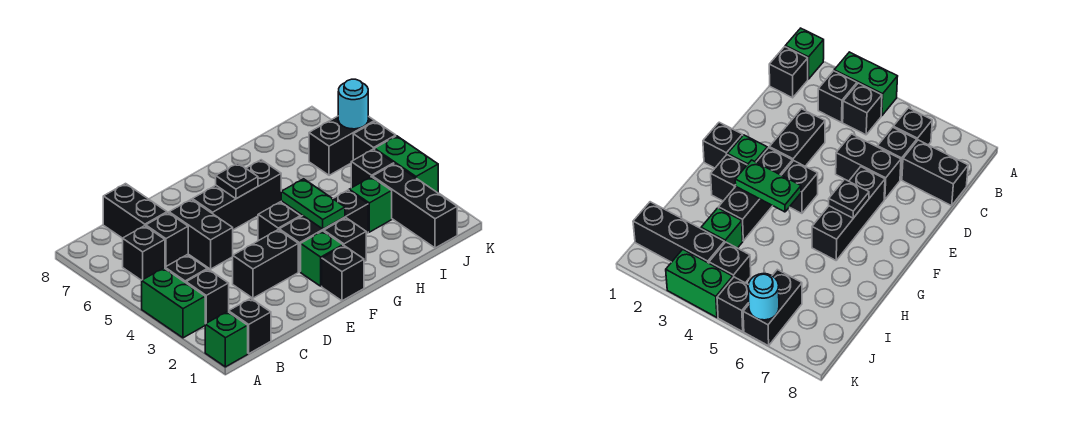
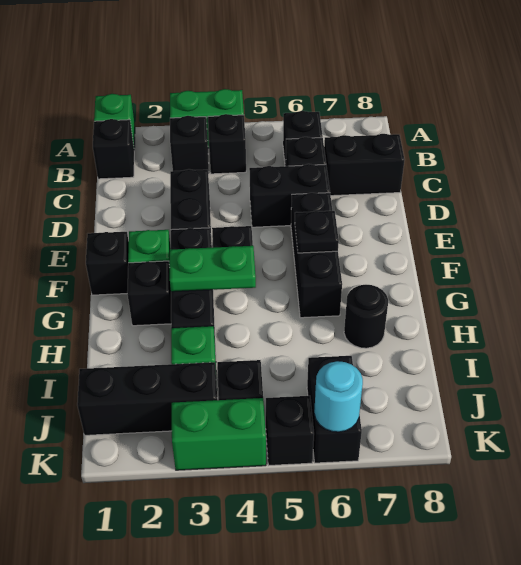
none -> black round brick H7 level 1

